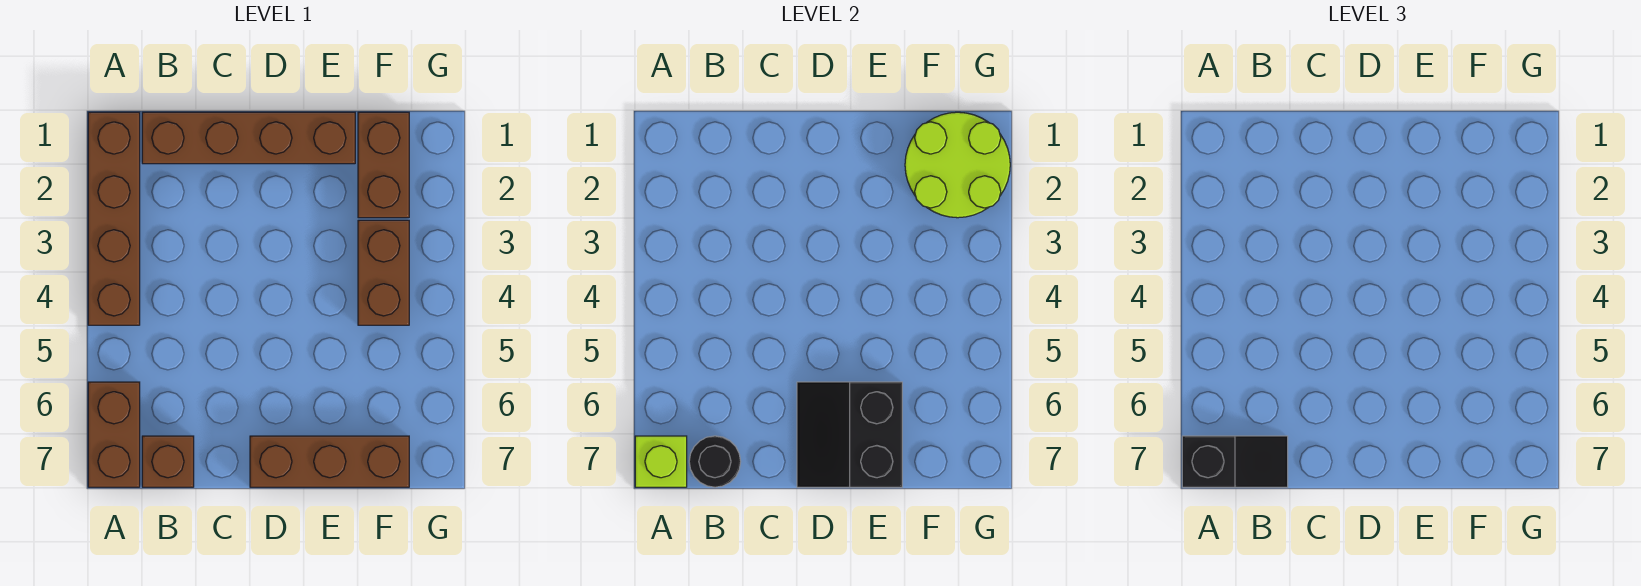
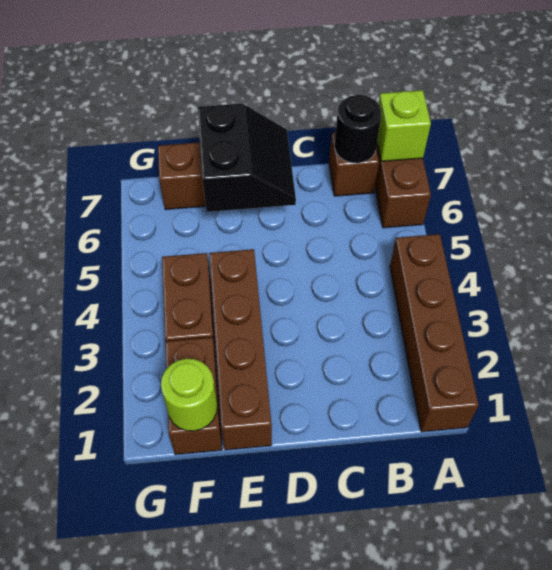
black slope A7:B7 level 3 top A -> none
brown brick B1:E1 level 1 -> brown brick E1:E4 level 1
lime round brick F1:G2 level 2 -> lime round brick F1 level 2

